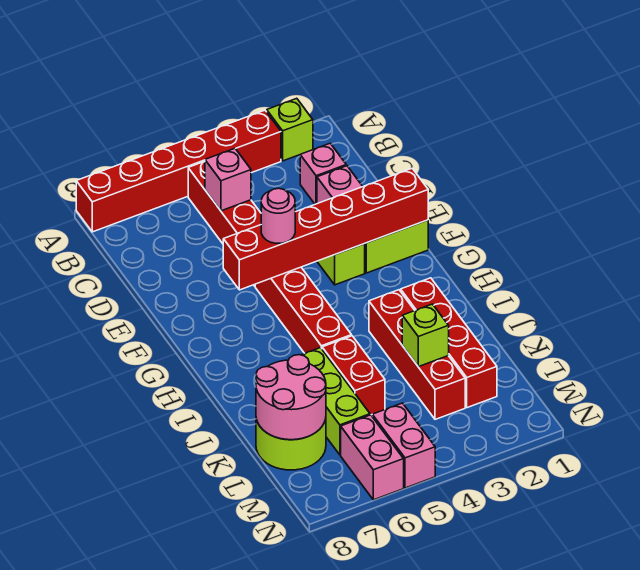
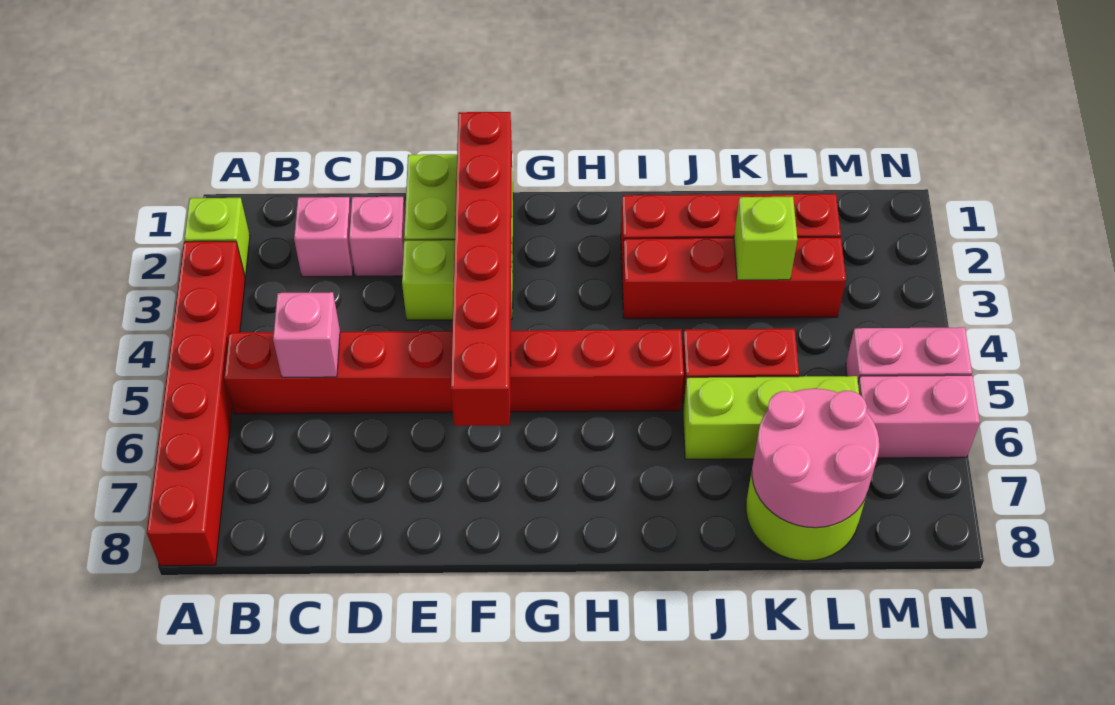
pink round brick F5 level 3 -> none

